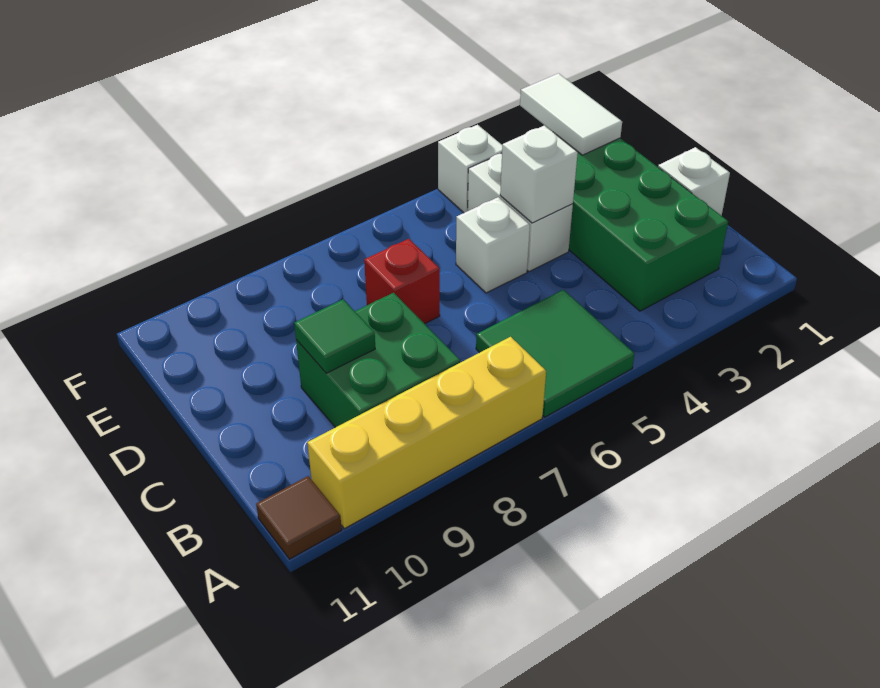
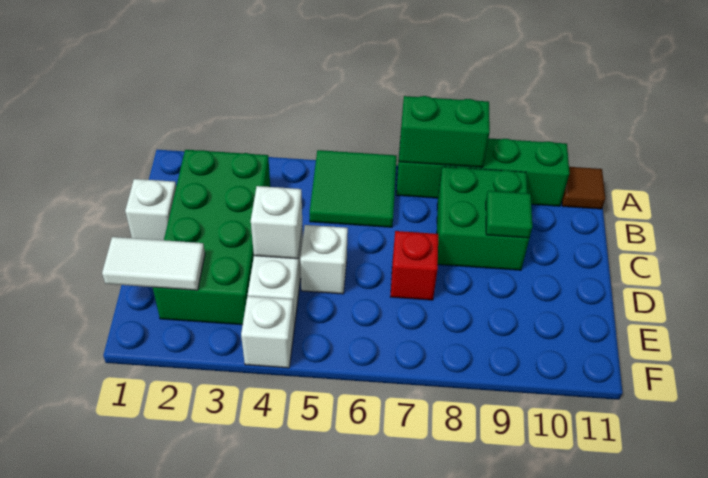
yellow brick A7:A10 level 1 -> green brick A7:A10 level 1
none -> green brick A7:A8 level 2
white tile E2:F2 level 2 -> white tile E1:E2 level 2

